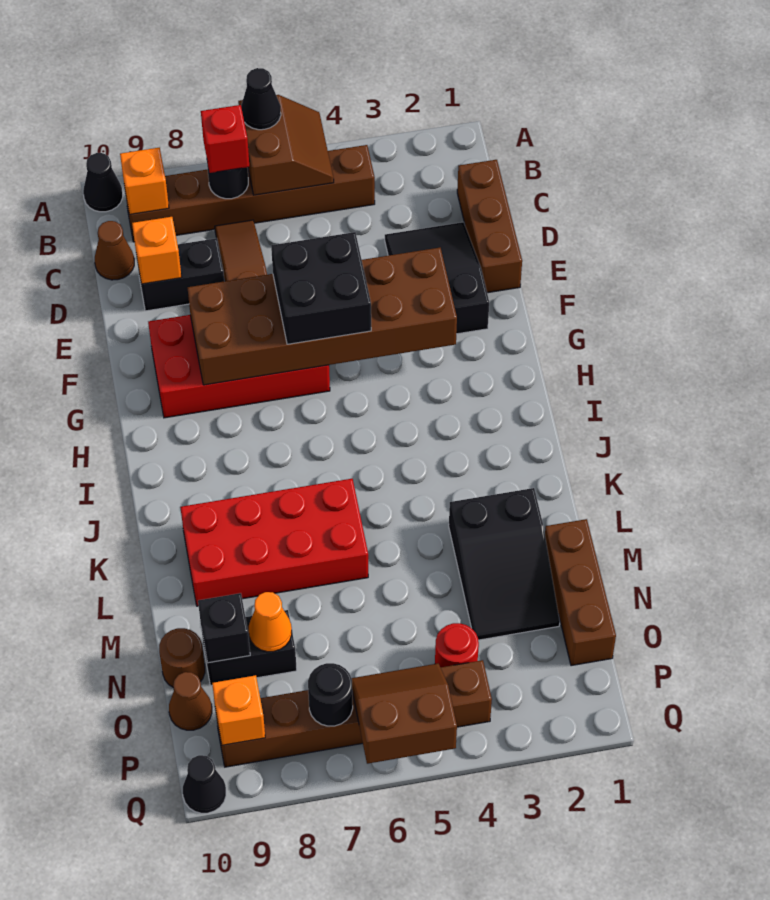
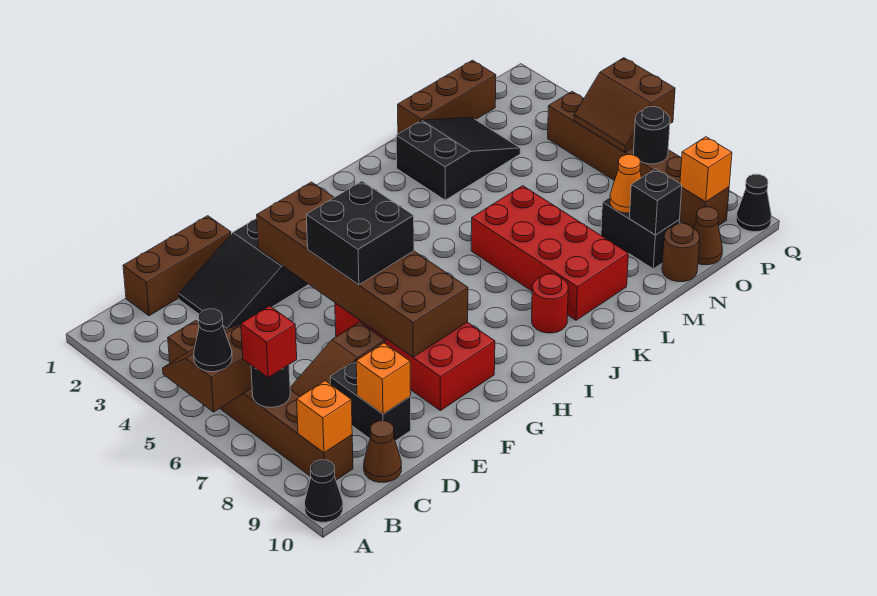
red round brick O4 level 1 -> red round brick J9 level 1

